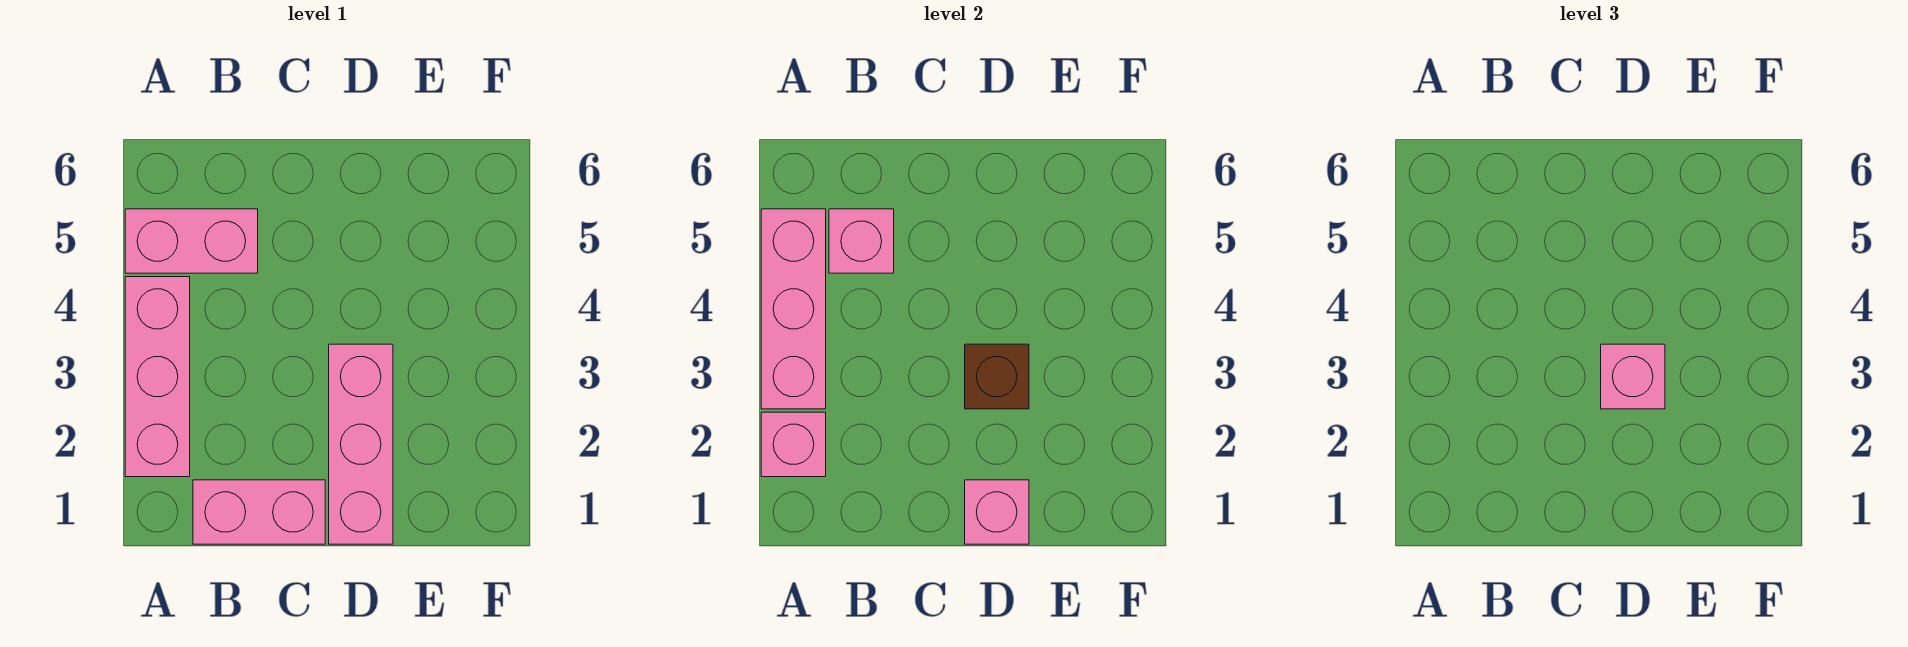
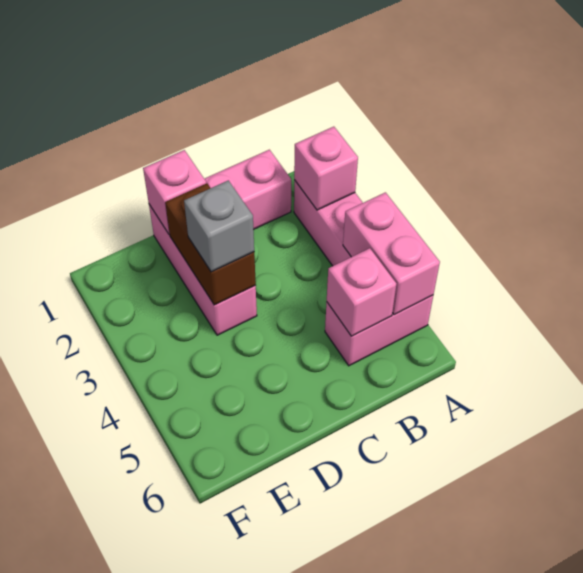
pink brick A3:A5 level 2 -> pink brick A4:A5 level 2
brown brick D3 level 2 -> brown brick D2:D3 level 2
pink brick D3 level 3 -> grey brick D3 level 3

